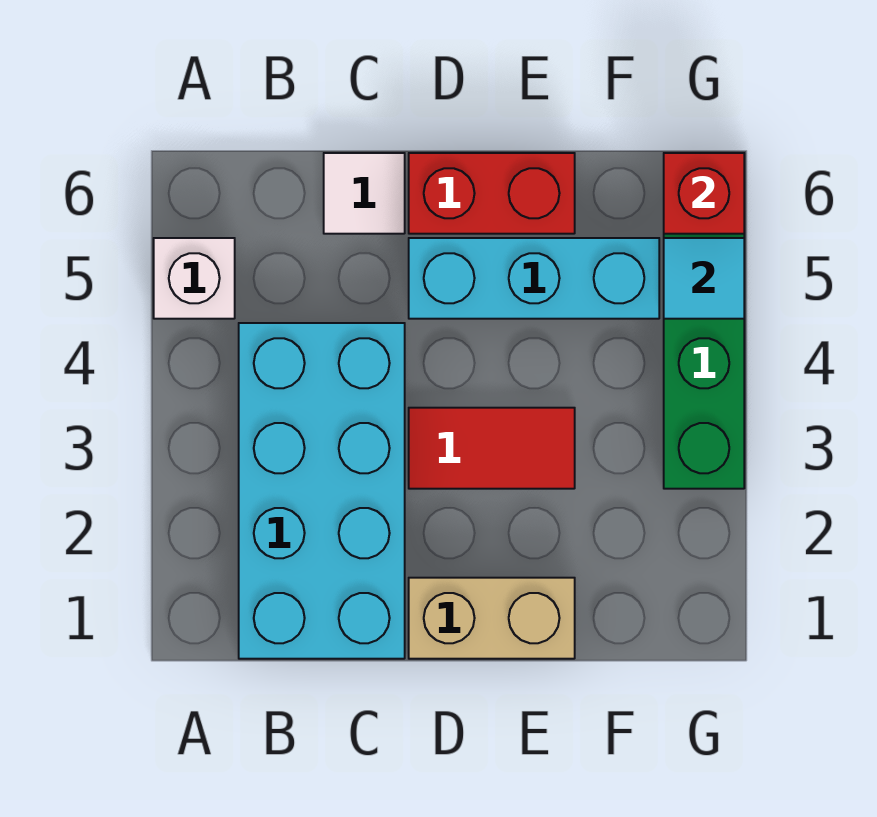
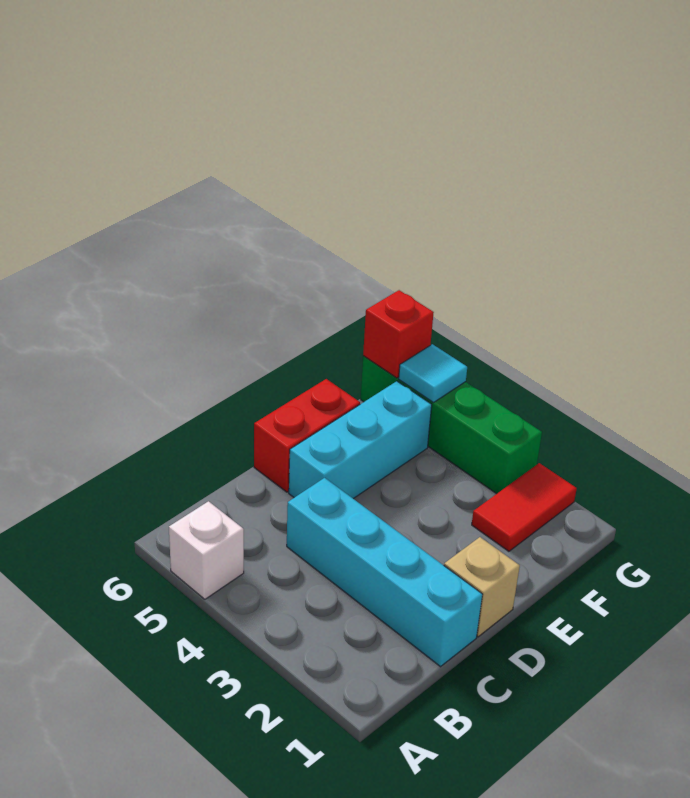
cyan brick B1:C4 level 1 -> cyan brick C1:C4 level 1
white tile C6 level 1 -> none
tan brick D1:E1 level 1 -> tan brick D1 level 1
red tile D3:E3 level 1 -> red tile F2:G2 level 1

